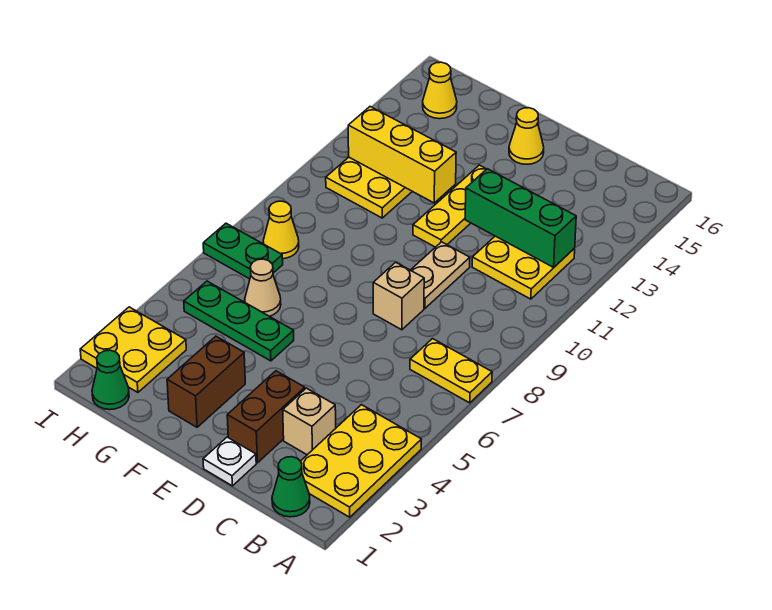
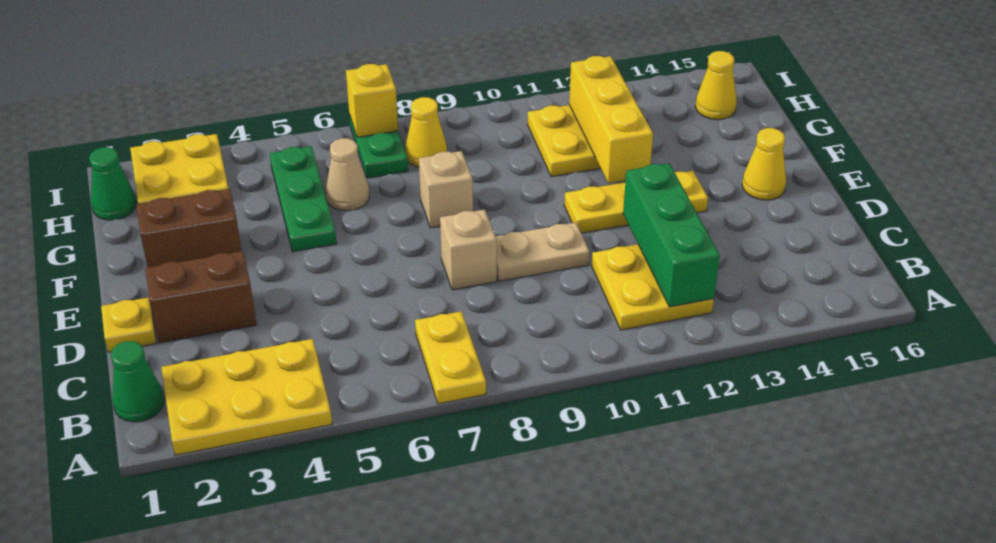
tan brick C3 level 1 -> tan brick F8 level 1
white plate D1 level 1 -> yellow plate D1 level 1
none -> yellow brick I7 level 2

